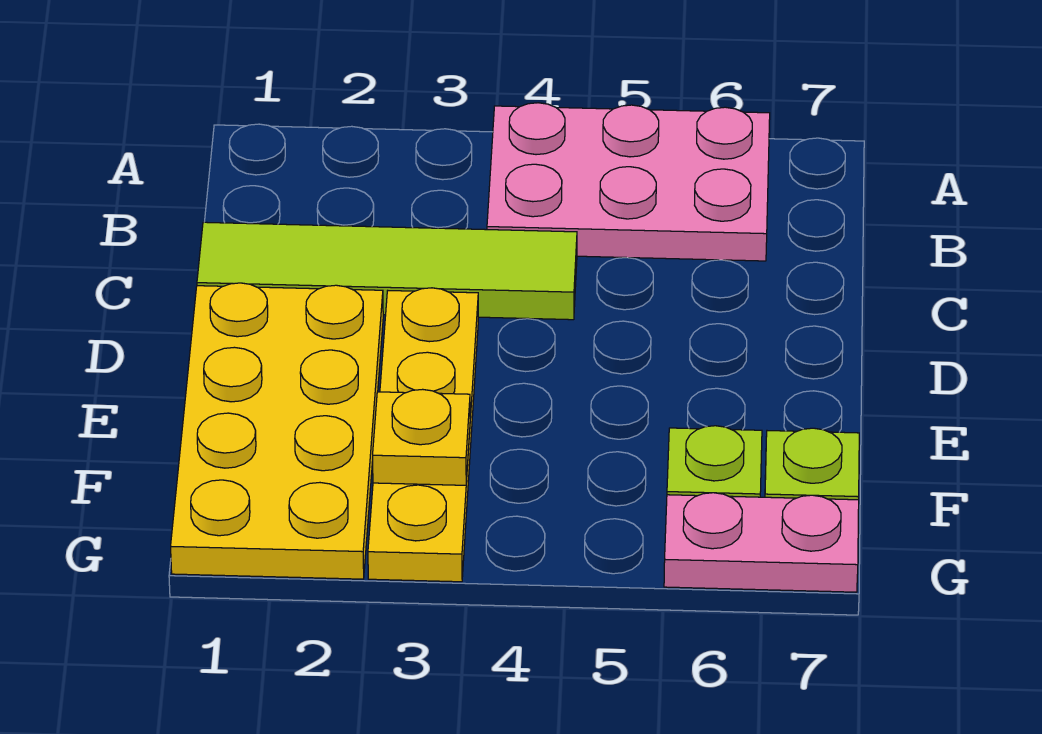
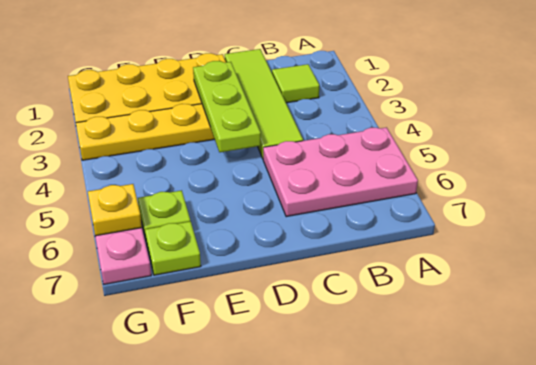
pink plate A4:B6 level 1 -> pink plate A5:C6 level 1
none -> lime tile B2 level 1
none -> lime plate D2:D4 level 2
yellow plate F3 level 2 -> yellow plate G6 level 2

